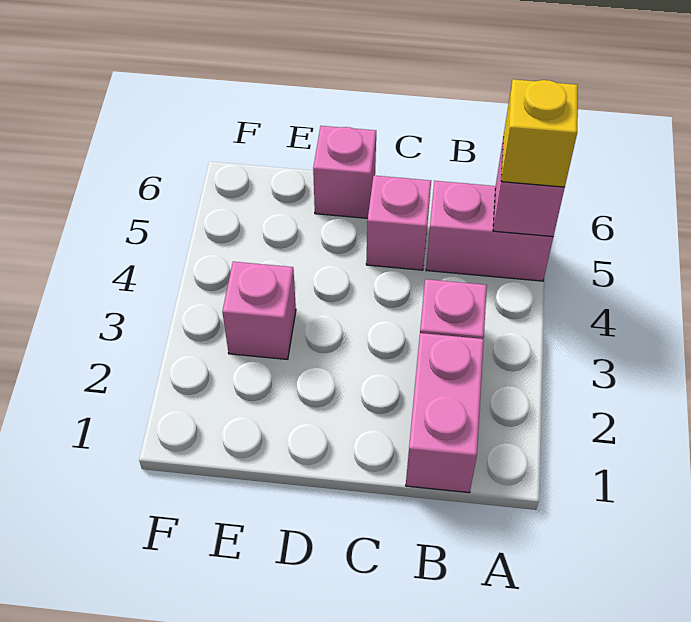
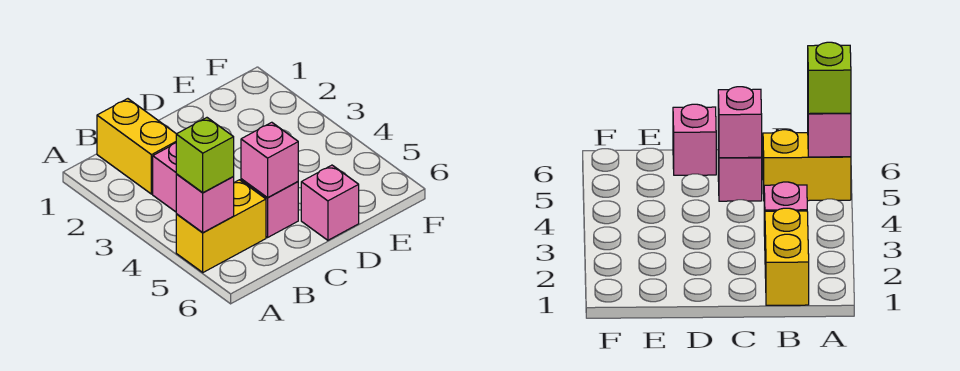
pink brick A5:B5 level 1 -> yellow brick A5:B5 level 1
yellow brick A5 level 3 -> lime brick A5 level 3
pink brick B1:B2 level 1 -> yellow brick B1:B2 level 1
pink brick E3 level 1 -> pink brick C5 level 2

